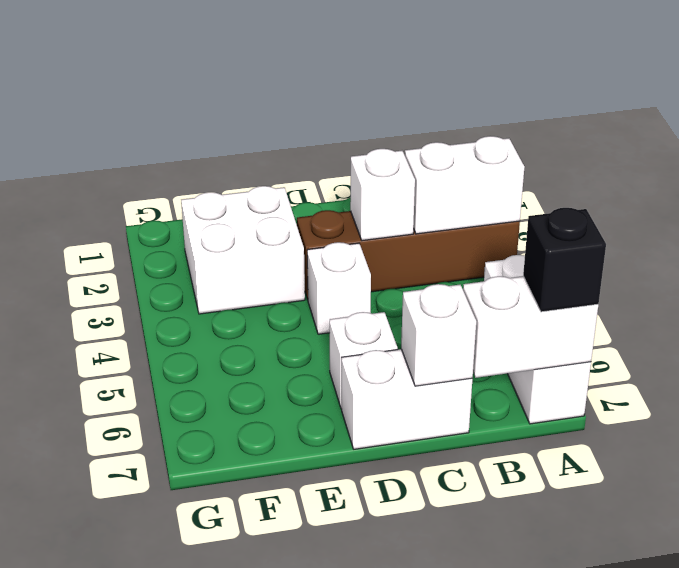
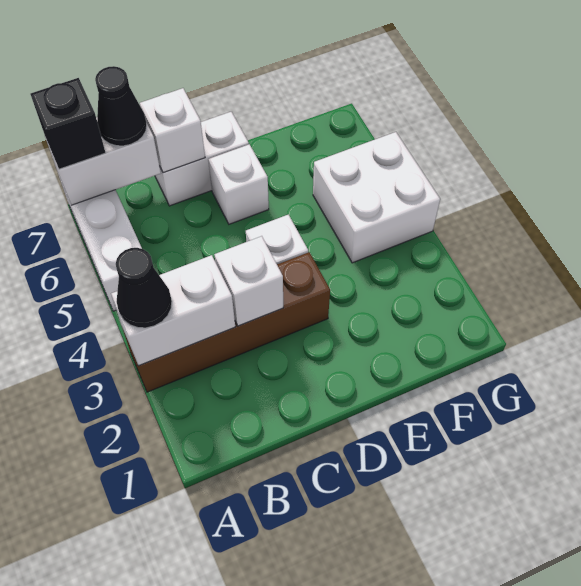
none -> black cone A3 level 3
none -> black cone B7 level 3
white brick E2:F3 level 1 -> white brick F4:G5 level 1

